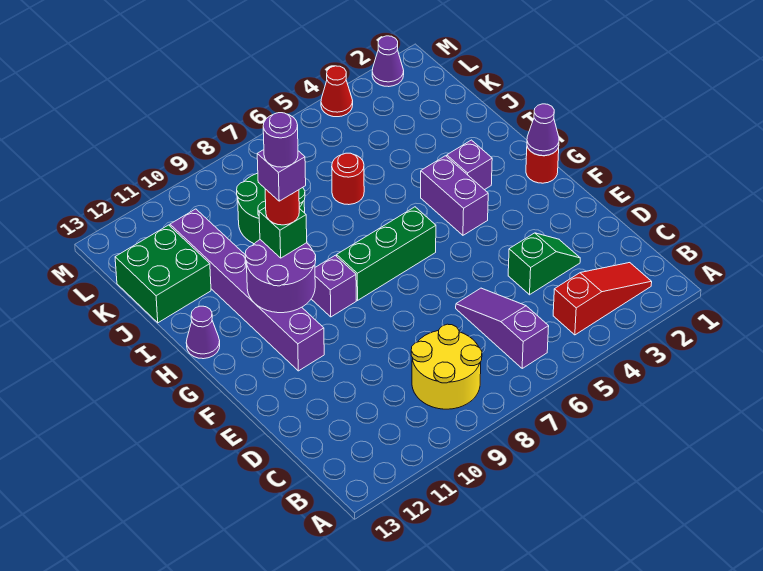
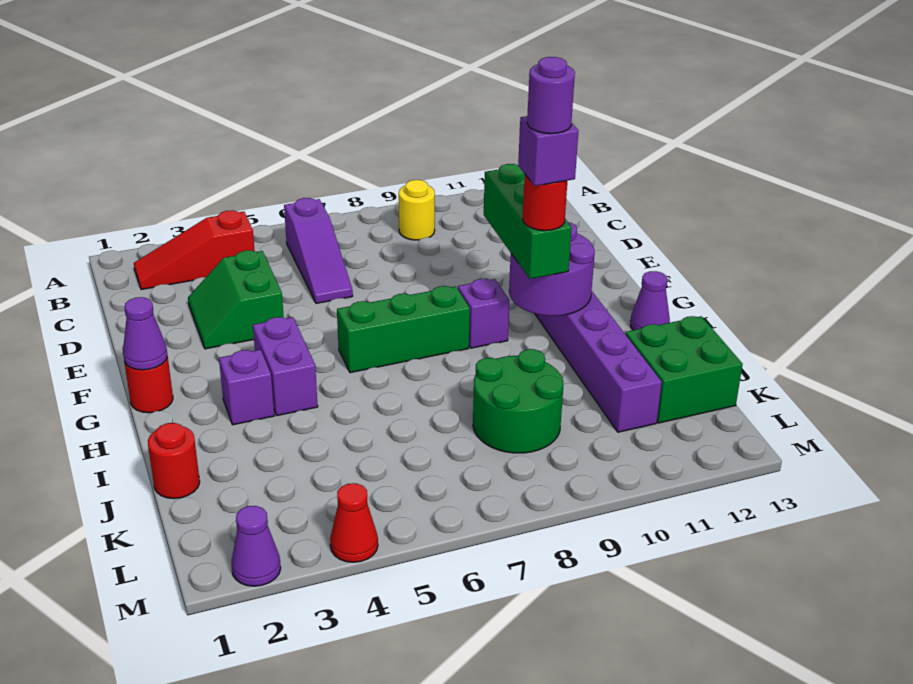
yellow round brick B8:C9 level 1 -> yellow round brick B9 level 1
green slope D3:D4 level 1 top 4 -> green slope D3:E4 level 1 top 4
green brick H10 level 3 -> green brick F10:H10 level 3
red round brick J6 level 1 -> red round brick J1 level 1

